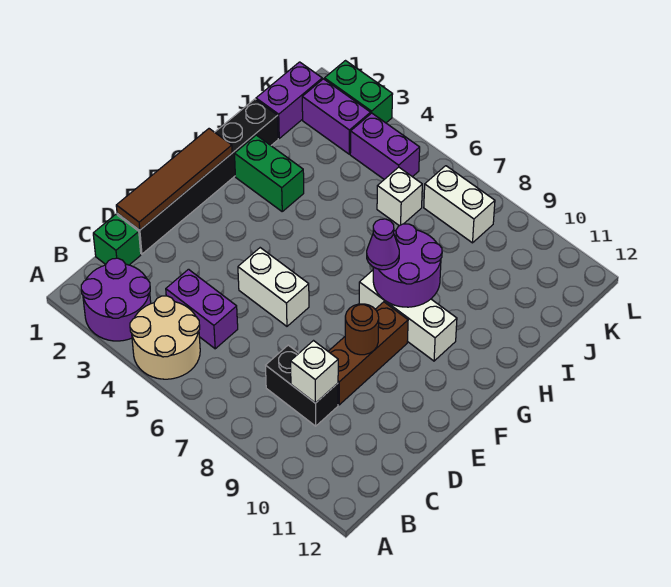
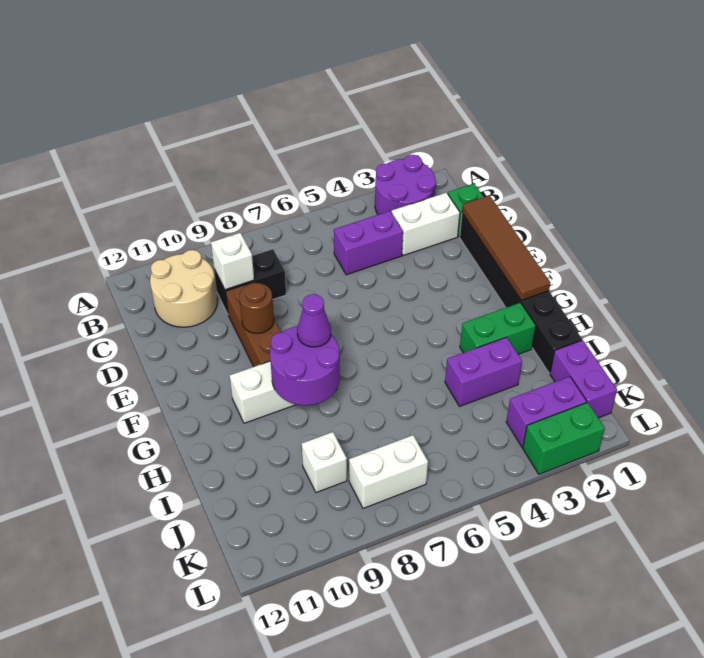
tan round brick A4:B5 level 1 -> tan round brick B10:C11 level 1
white brick E5:E6 level 1 -> white brick C2:C3 level 1
white brick J6 level 1 -> white brick J9 level 1
purple brick K4:K5 level 1 -> purple brick I3:I4 level 1

